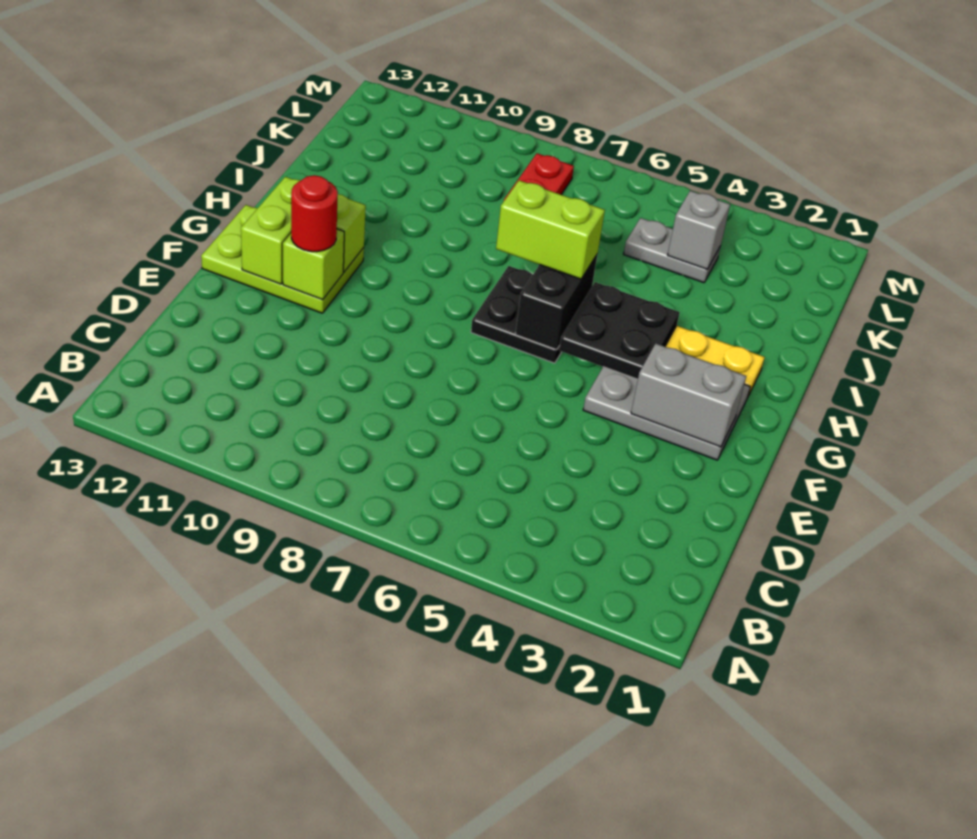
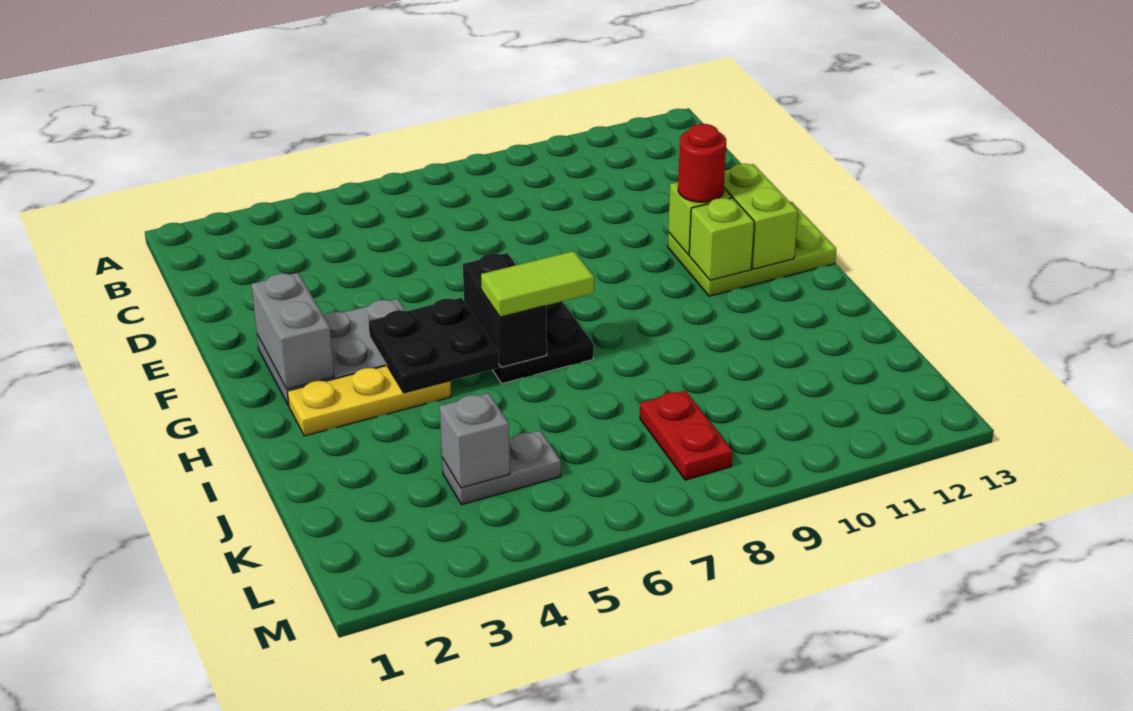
grey brick F2:F3 level 2 -> grey brick F2:G2 level 2
lime brick H6:H7 level 3 -> lime tile H6:H7 level 3

